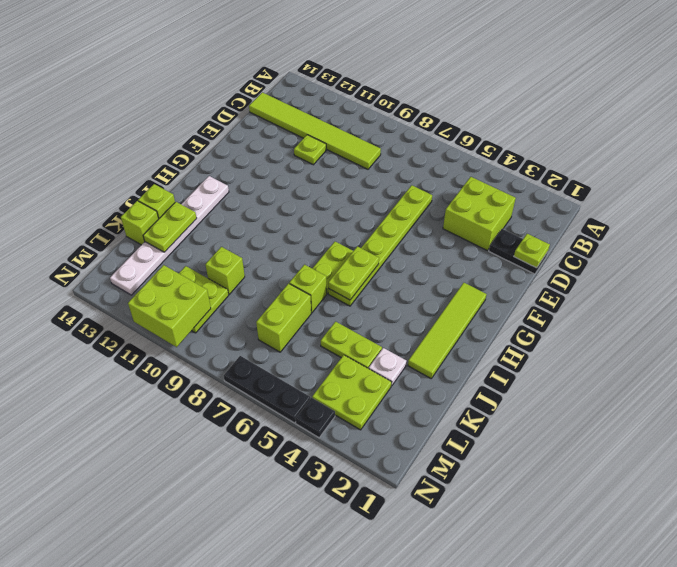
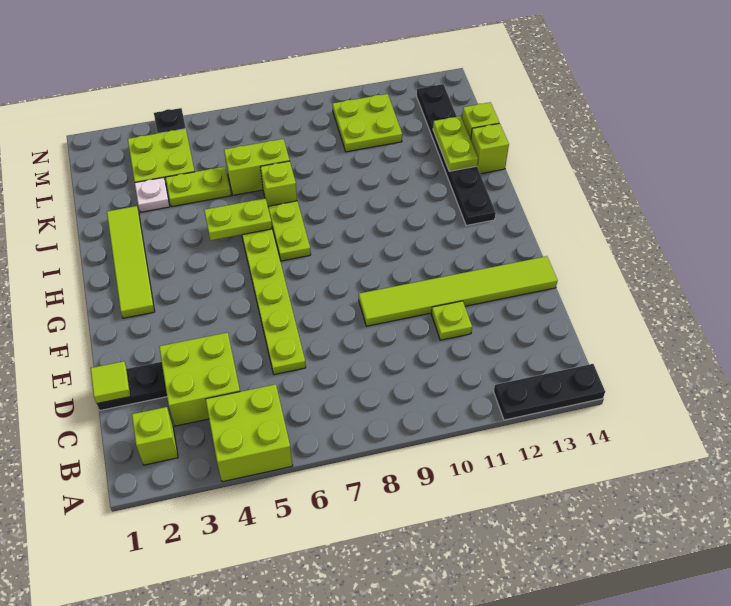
lime tile C9:C14 level 1 -> lime tile E9:E14 level 1
lime plate D1 level 2 -> lime tile D1 level 2
lime plate H6:I6 level 2 -> lime plate I5:I6 level 2
white plate H13:M13 level 1 -> black plate H13:M13 level 1
lime brick K7:L7 level 1 -> lime brick K6:K7 level 1
lime brick K10 level 1 -> lime brick B2 level 1
lime brick M10:N11 level 2 -> lime brick A4:B5 level 1
black plate N5:N7 level 1 -> black plate A12:A14 level 1

